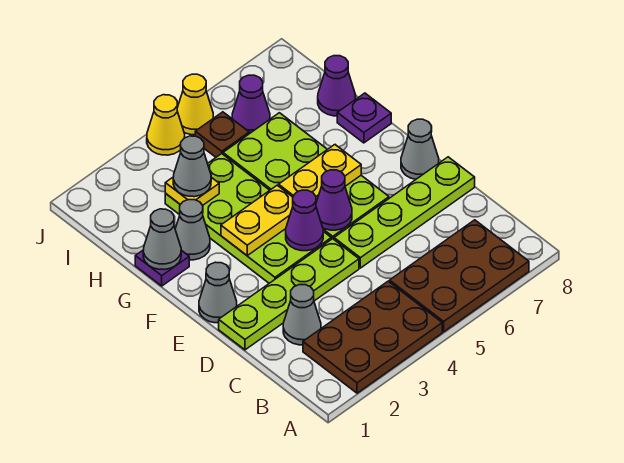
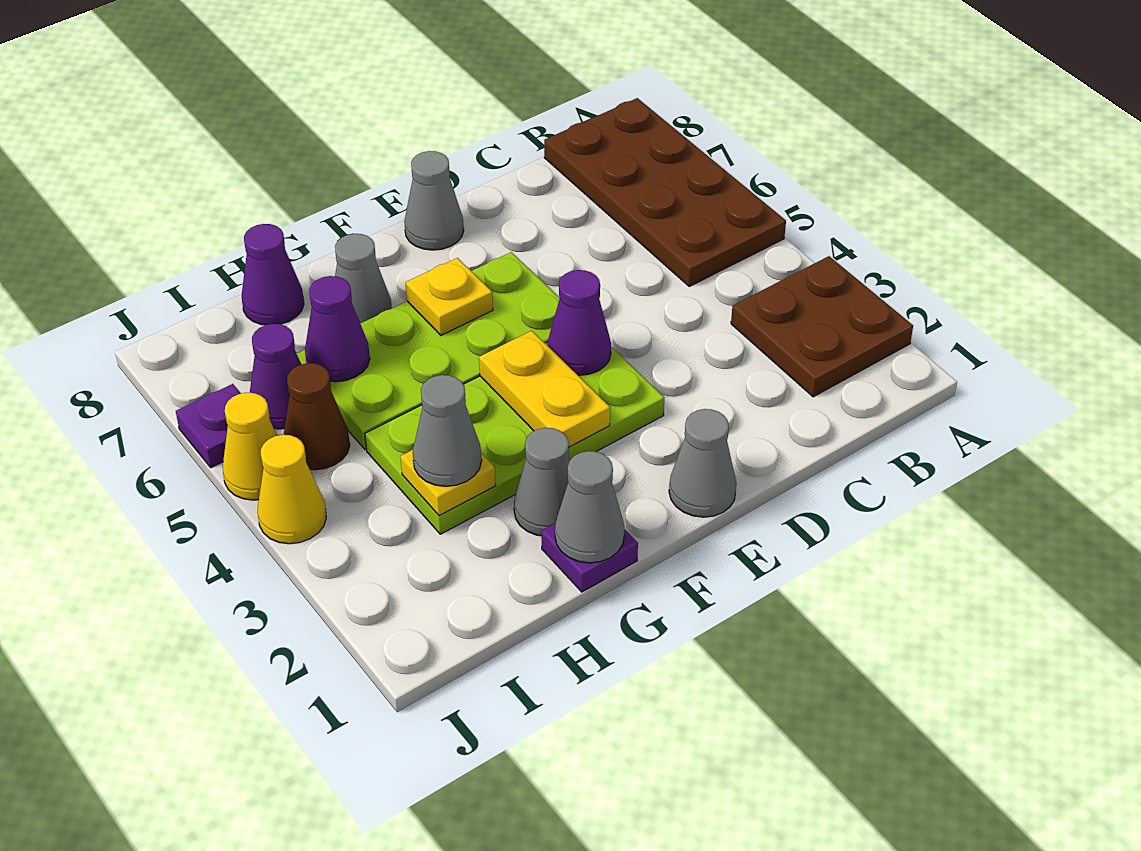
brown plate A2:B4 level 1 -> brown plate A2:B3 level 1
brown plate A5:B7 level 1 -> brown plate A5:B8 level 1
grey cone C2 level 1 -> grey cone G7 level 1
lime plate D1:D4 level 1 -> none
lime plate D5:D8 level 1 -> none
purple cone E5 level 2 -> purple cone H6 level 2
yellow plate F5:F6 level 2 -> yellow plate F6 level 2
purple plate G8 level 1 -> purple plate J6 level 1
brown plate I5 level 1 -> brown cone I5 level 1

